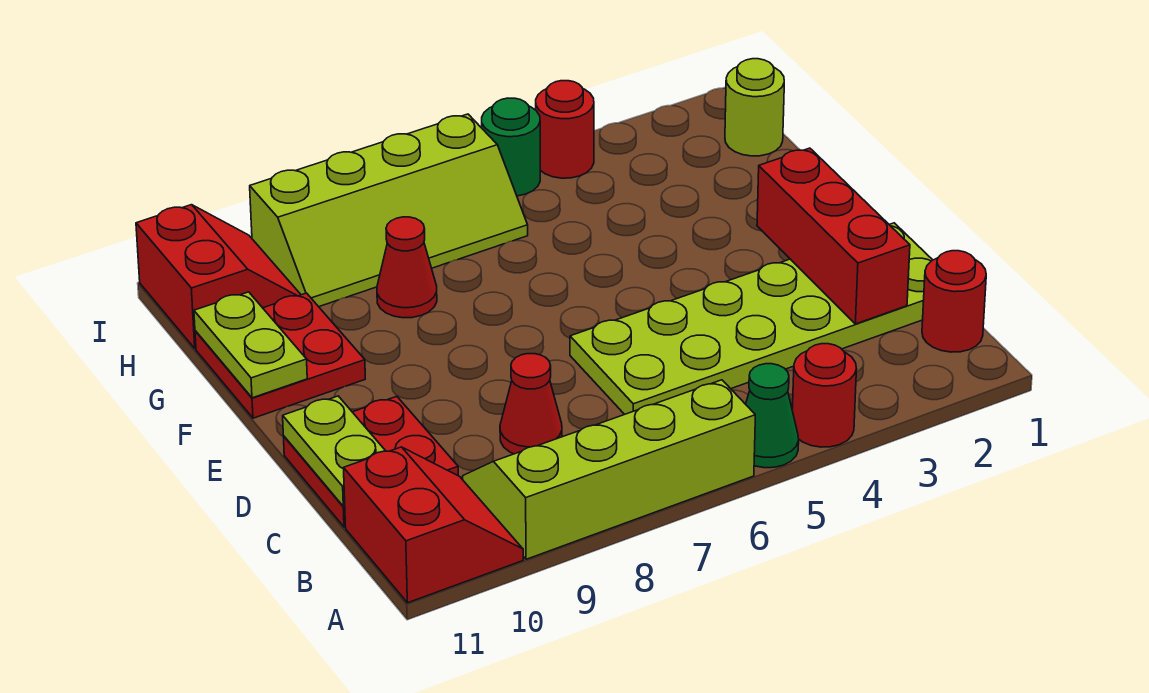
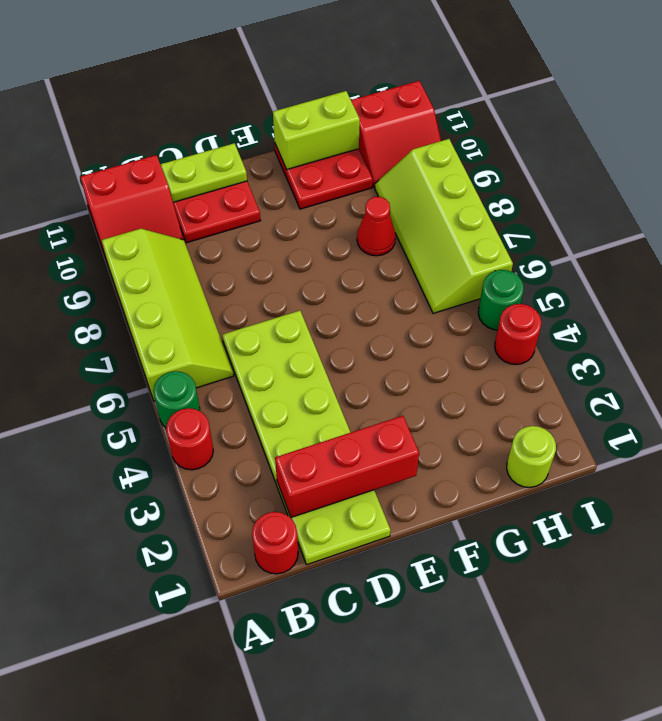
green cone A5 level 1 -> green round brick A5 level 1
red cone C8 level 1 -> none
lime plate F11:G11 level 2 -> lime brick F11:G11 level 2

